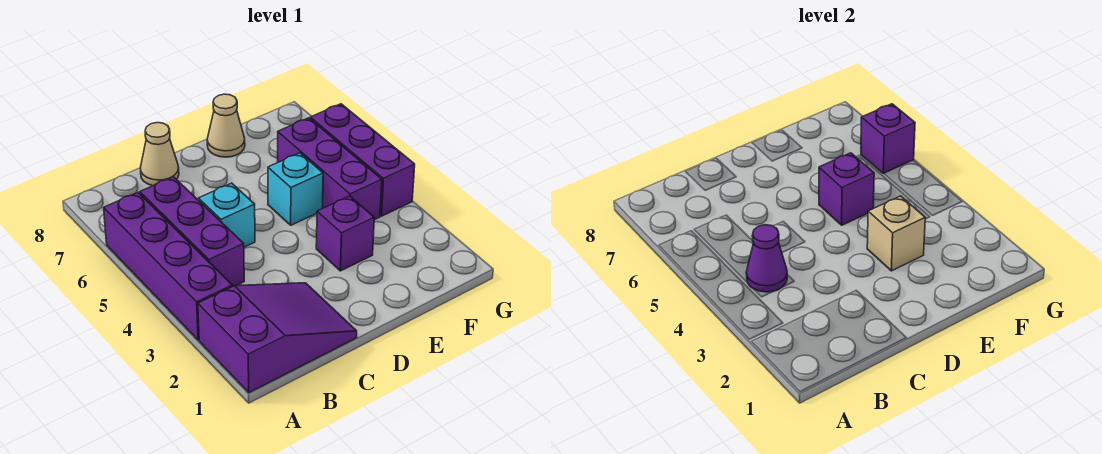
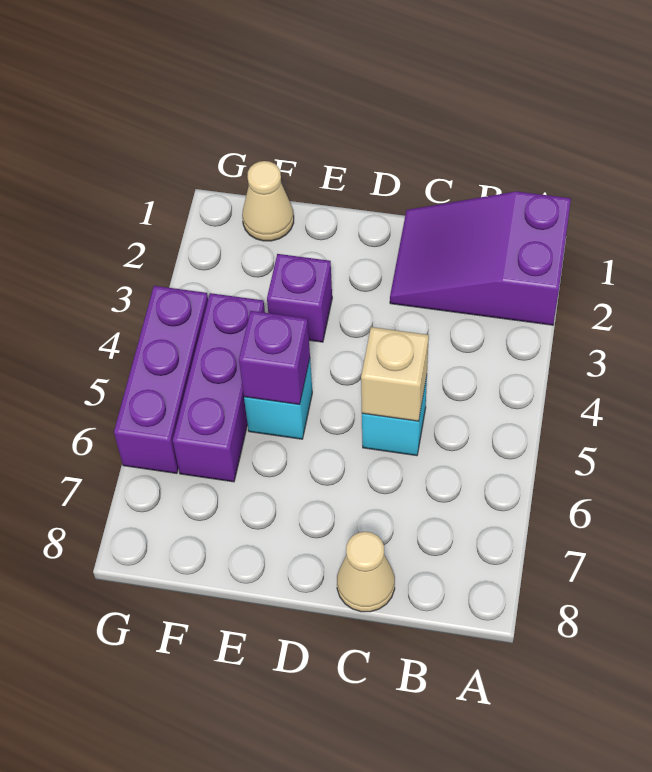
purple brick A3:A6 level 1 -> none
purple brick B4:B6 level 1 -> none
purple cone B4 level 2 -> none
tan brick E3 level 2 -> tan brick C5 level 2
tan cone E8 level 1 -> tan cone F1 level 1
purple brick G6 level 2 -> none

